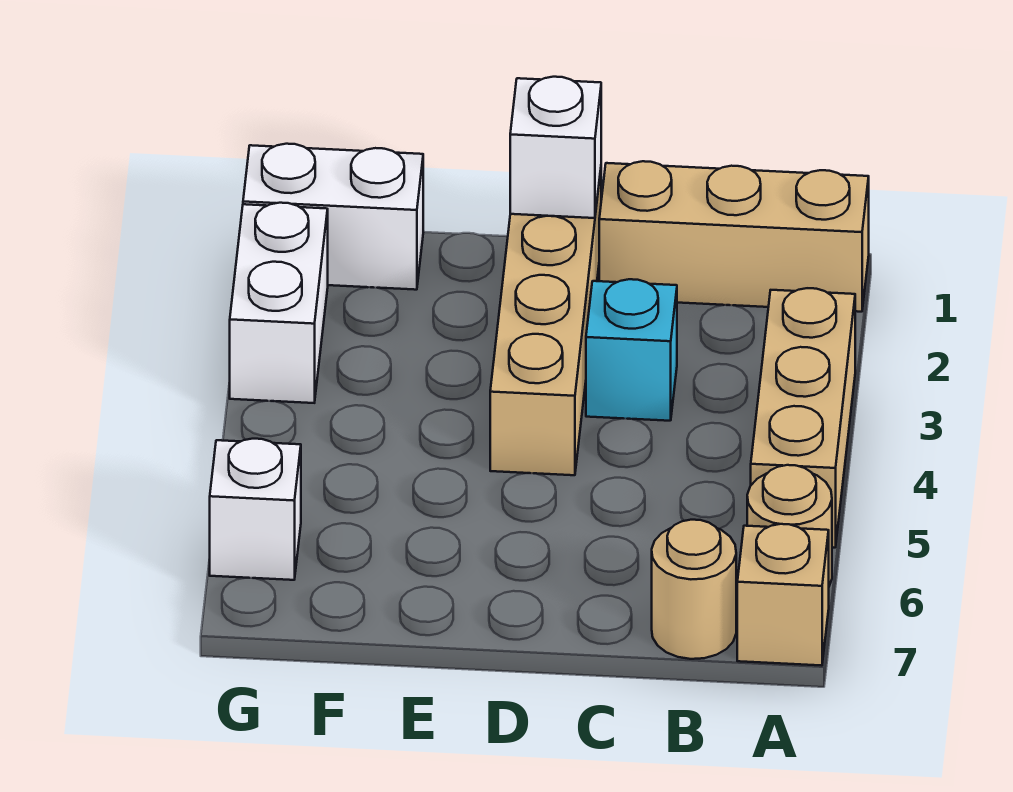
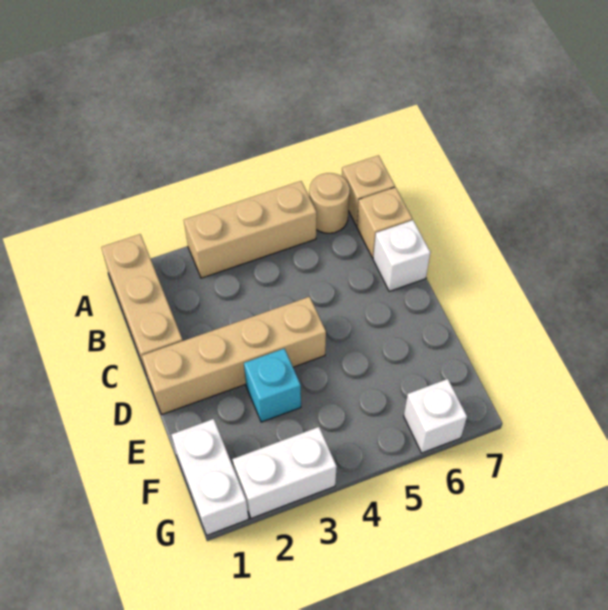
tan round brick B7 level 1 -> tan brick B7 level 1
cyan brick C3 level 1 -> cyan brick E3 level 1
white brick D1 level 2 -> white brick C7 level 1

